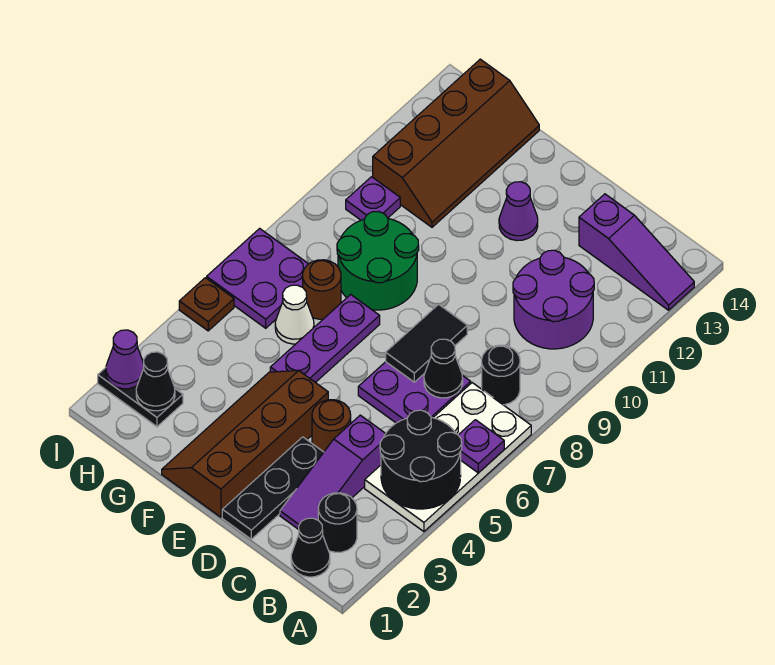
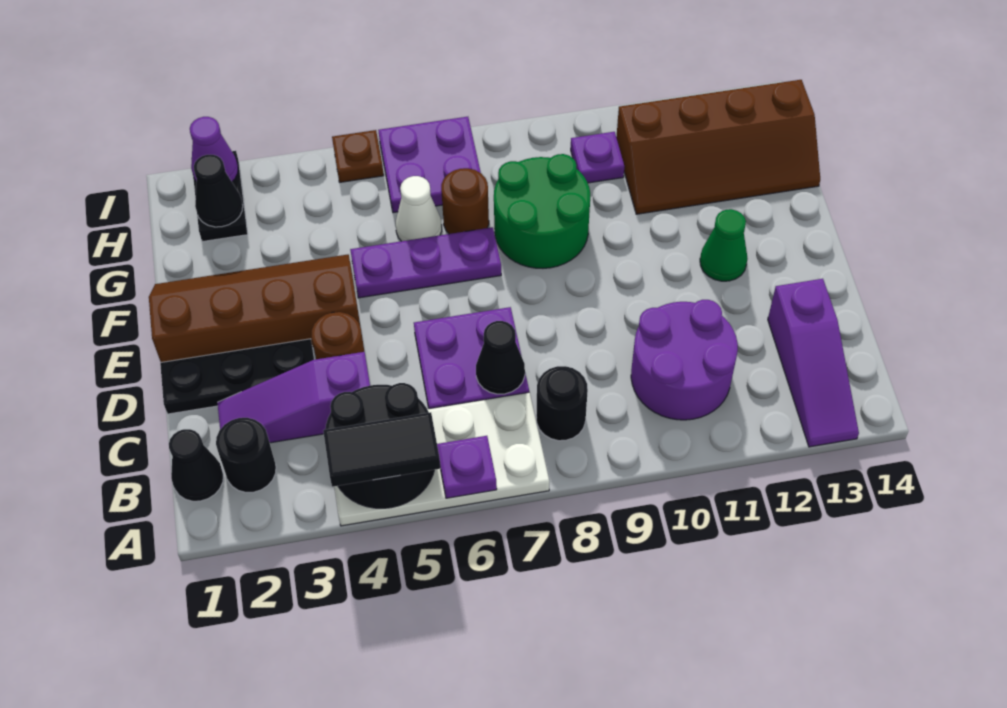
black tile D7:D8 level 2 -> black tile A4:A5 level 3
purple cone E12 level 1 -> green cone E12 level 1

